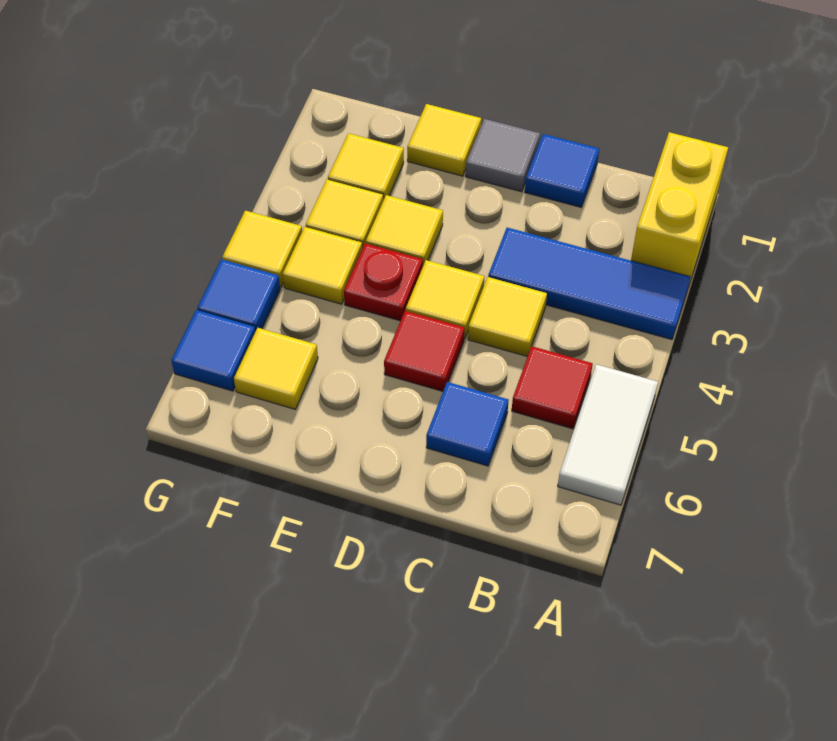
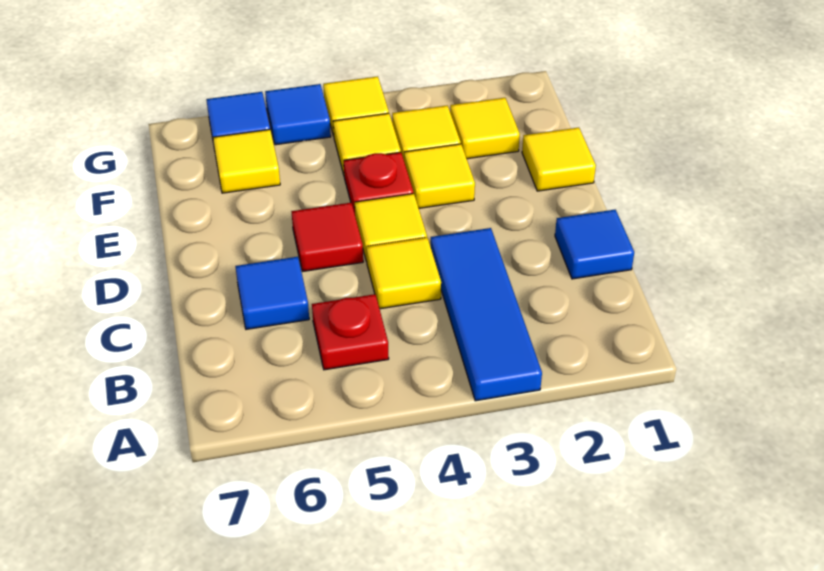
yellow brick A1:A2 level 1 -> none
white tile A5:A6 level 1 -> none
red tile B5 level 1 -> red plate B5 level 1
grey tile D1 level 1 -> none

